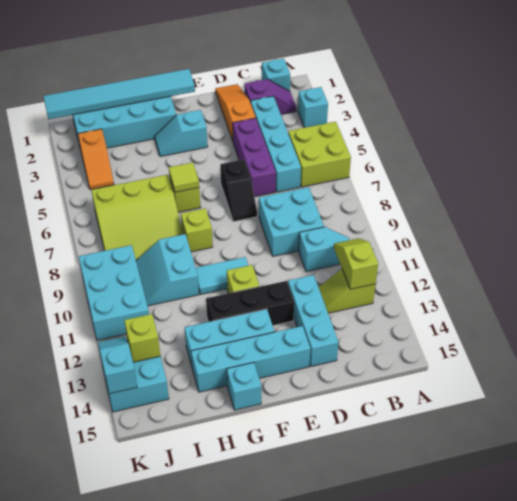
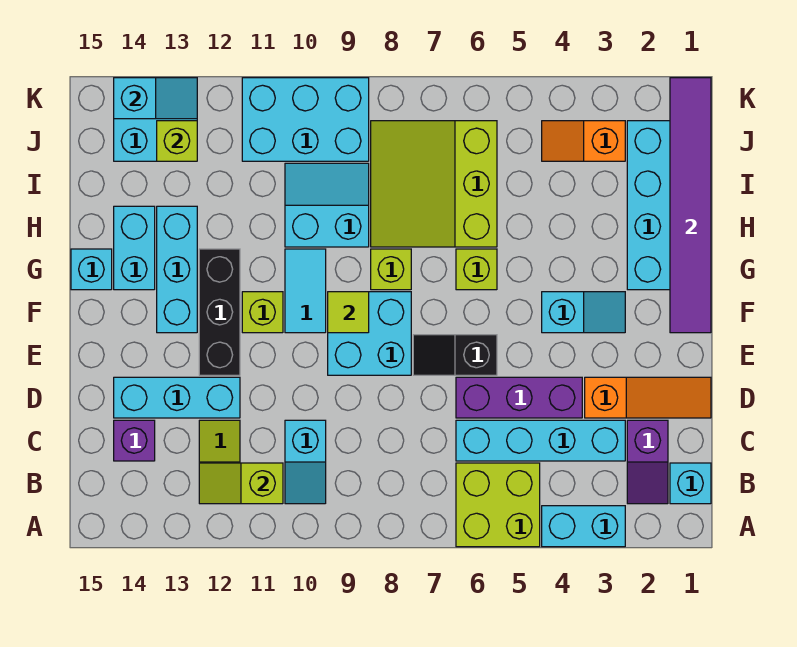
cyan brick A3 level 1 -> cyan brick A3:A4 level 1
lime slope B11:B12 level 2 top 12 -> lime slope B11:B12 level 2 top 11
cyan brick C8:D9 level 1 -> cyan brick E8:F9 level 1
none -> purple brick C14 level 1
cyan brick E14:H14 level 1 -> cyan brick G14:H14 level 1
cyan tile F1:K1 level 2 -> purple tile F1:K1 level 2
cyan slope F3:G3 level 1 top F -> cyan slope F3:F4 level 1 top 4
lime tile G6 level 2 -> lime tile F9 level 2

